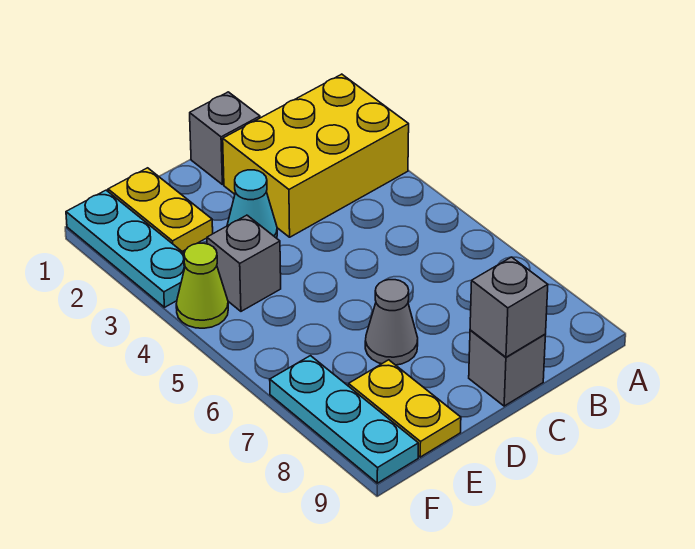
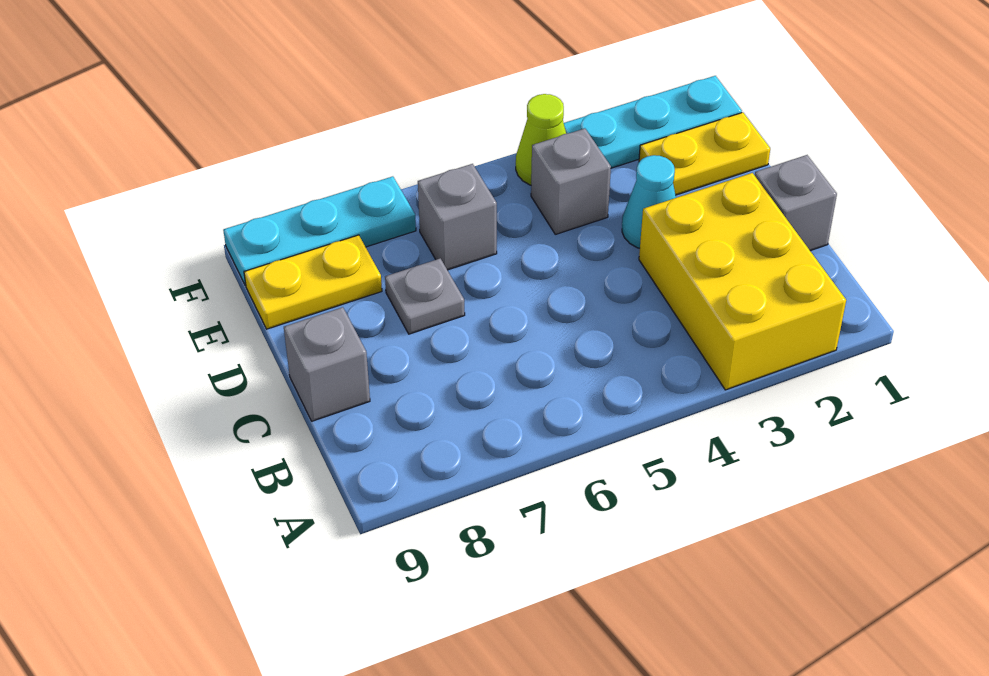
grey brick C9 level 2 -> grey brick E6 level 1
grey cone D7 level 1 -> grey plate D7 level 1

